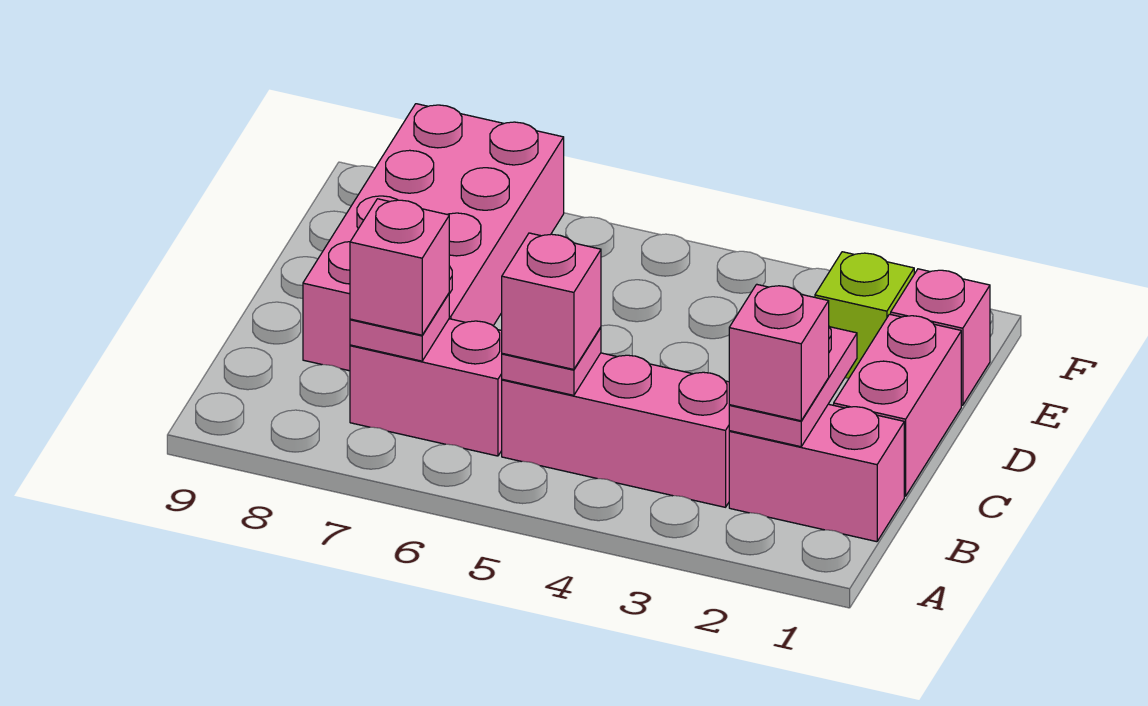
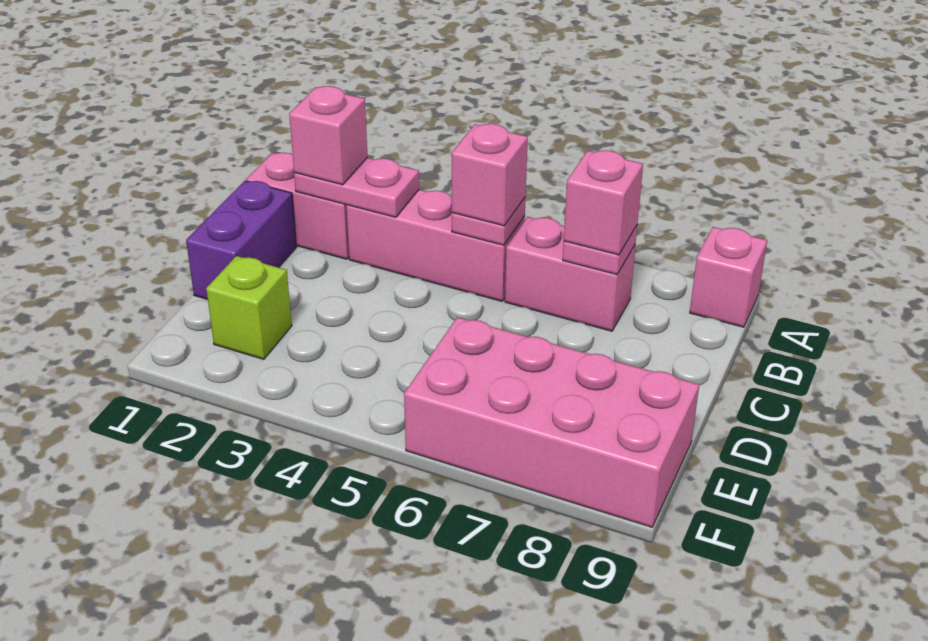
pink plate B2:C2 level 2 -> pink plate B2:B3 level 2
pink brick C1:D1 level 1 -> purple brick C1:D1 level 1
pink brick C7:F8 level 1 -> pink brick E6:F9 level 1
pink brick E1 level 1 -> pink brick A9 level 1

